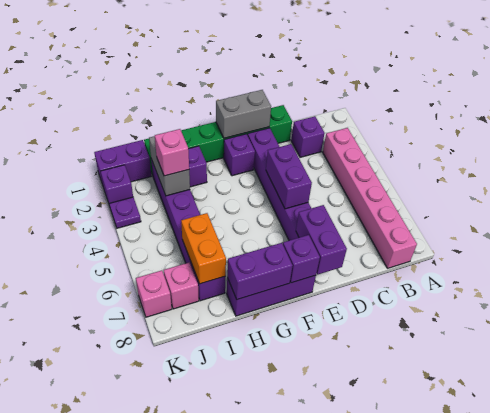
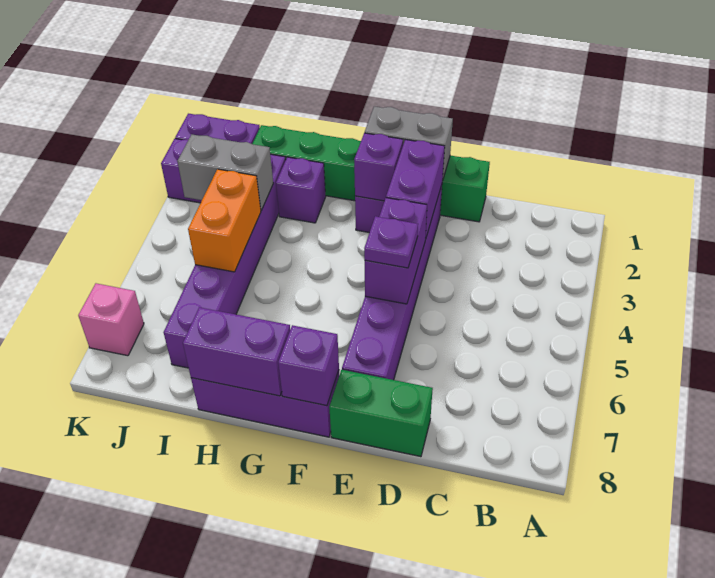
pink brick B3:B8 level 1 -> none
purple brick C2 level 1 -> purple brick F2 level 2
none -> green brick D8:E8 level 1
purple brick E7:E8 level 2 -> purple brick E2:E3 level 2
grey brick I2:I3 level 2 -> grey brick I3:J3 level 2
pink brick I3 level 3 -> none
orange brick I6:I7 level 2 -> orange brick I4:I5 level 2
pink brick J7 level 1 -> none
purple plate K3 level 1 -> purple plate E5 level 3

